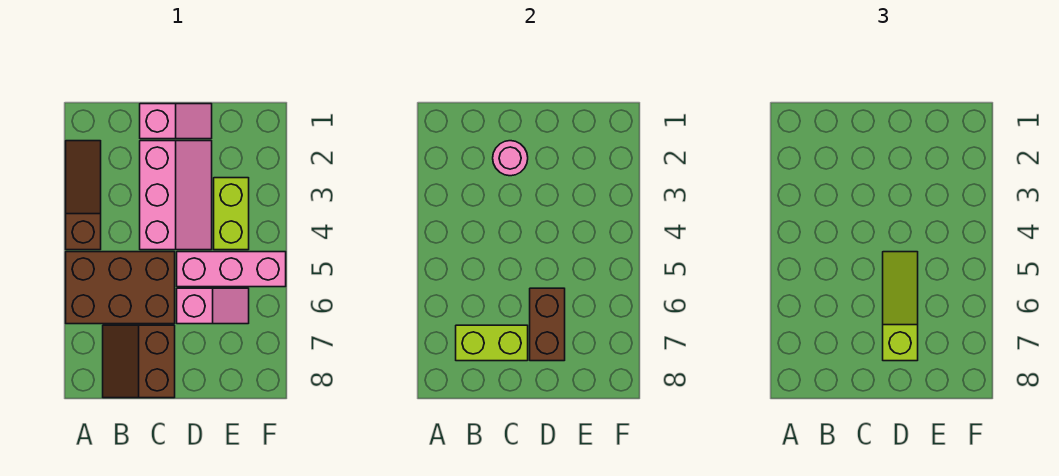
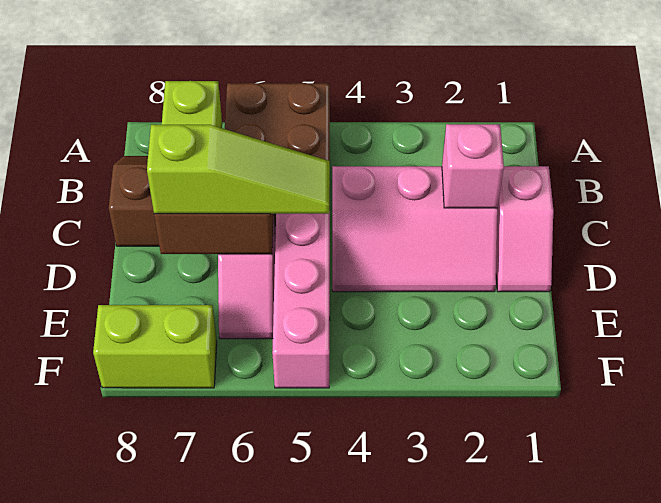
brown slope A2:A4 level 1 top 4 -> none
pink round brick C2 level 2 -> pink brick C2 level 2
lime brick E3:E4 level 1 -> lime brick F7:F8 level 1

